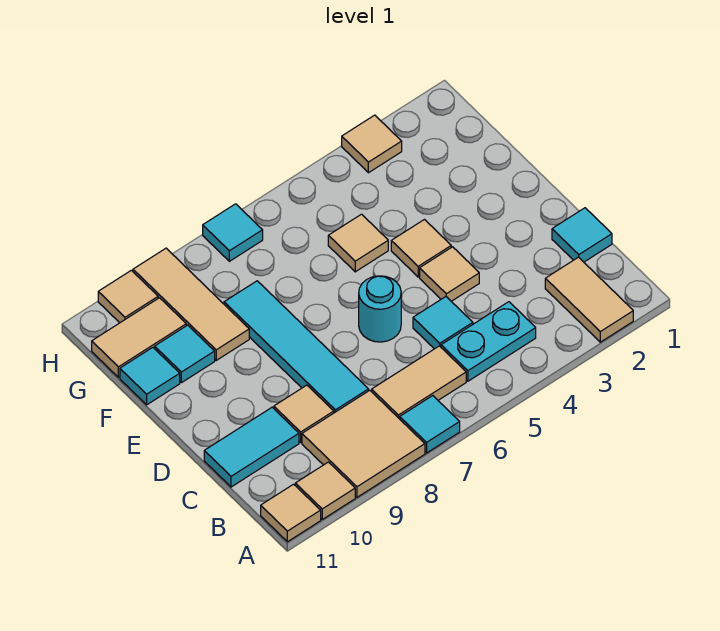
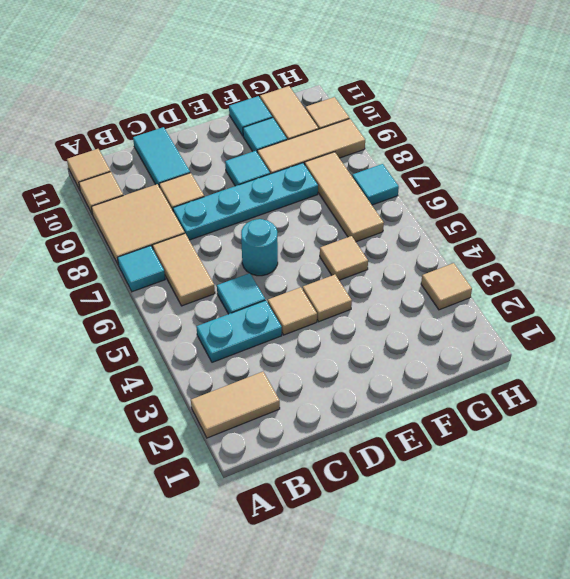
cyan plate B4:B5 level 1 -> cyan plate B4:C4 level 1
cyan tile C1 level 1 -> cyan tile E9 level 1
cyan tile C8:F8 level 1 -> cyan plate C8:F8 level 1
none -> tan tile G6:G8 level 1

